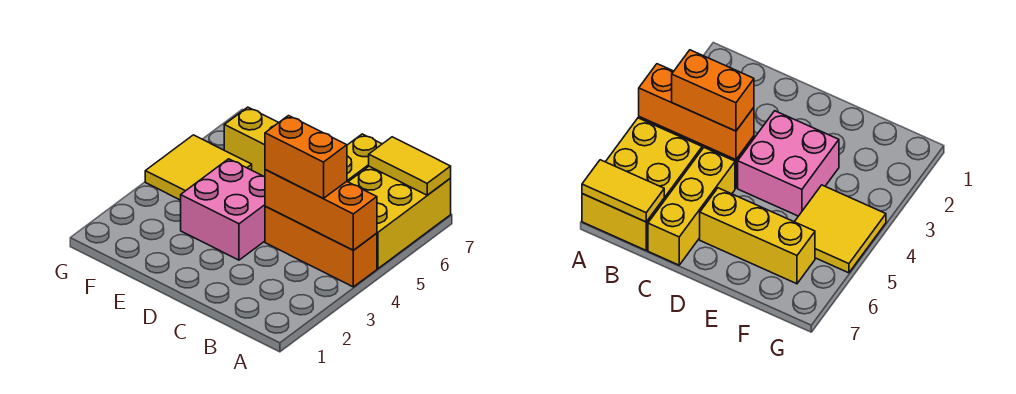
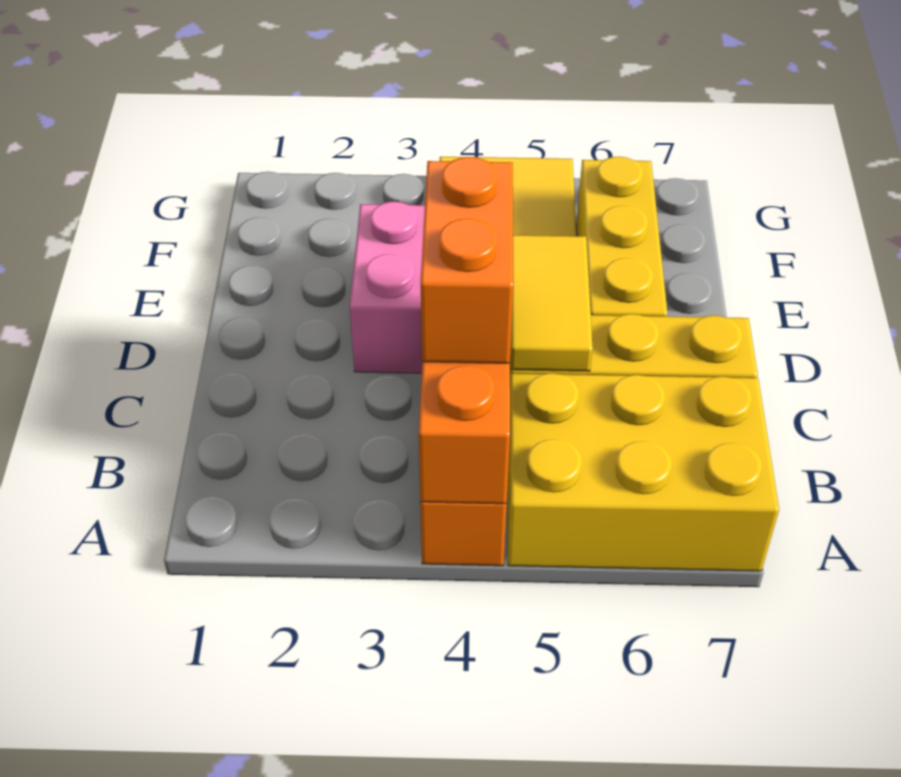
yellow tile A7:B7 level 2 -> yellow tile C5:D5 level 2

